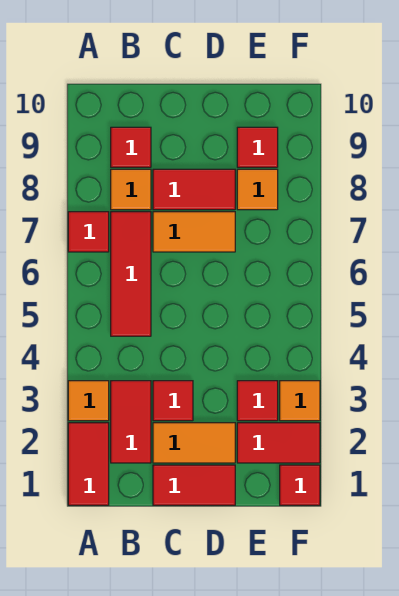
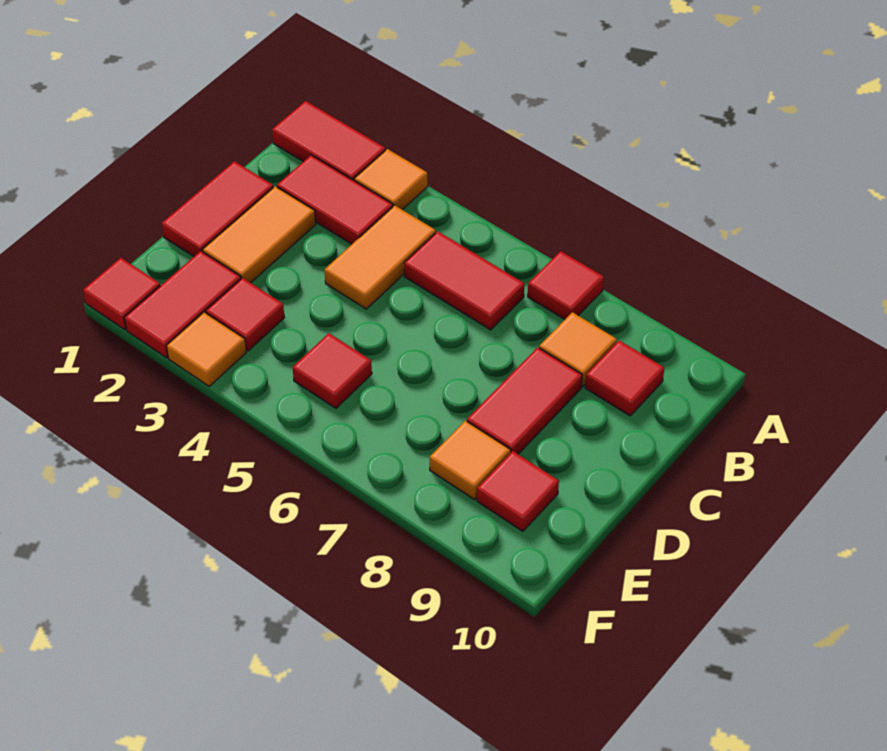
red tile B5:B7 level 1 -> red tile B5:B6 level 1
red tile C3 level 1 -> red tile E5 level 1
orange tile C7:D7 level 1 -> orange tile B4:C4 level 1

